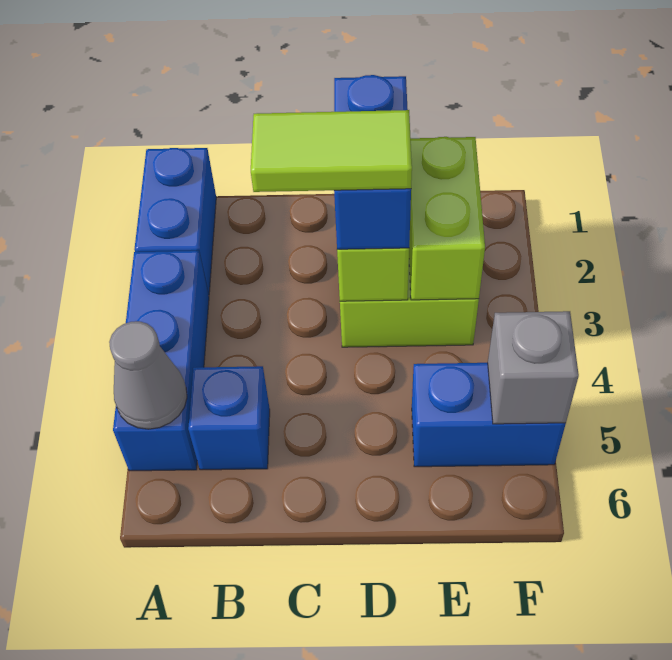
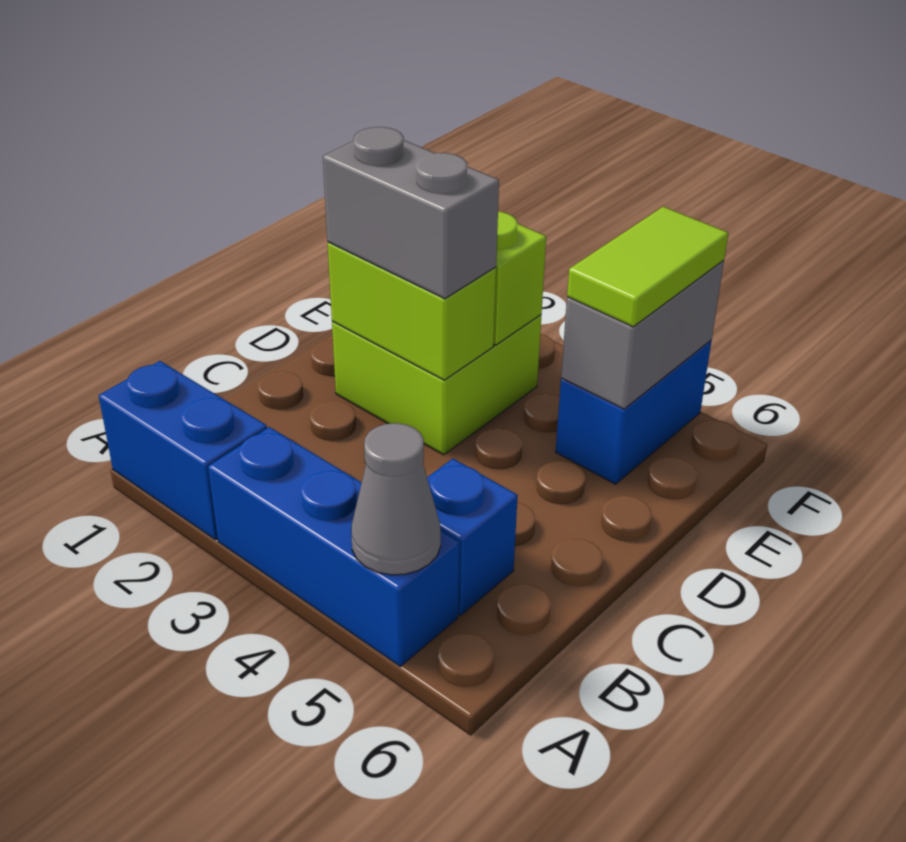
lime tile C3:D3 level 4 -> lime tile E5:F5 level 3
blue brick D2:D3 level 3 -> grey brick D2:D3 level 3
grey brick F5 level 2 -> grey brick E5:F5 level 2

